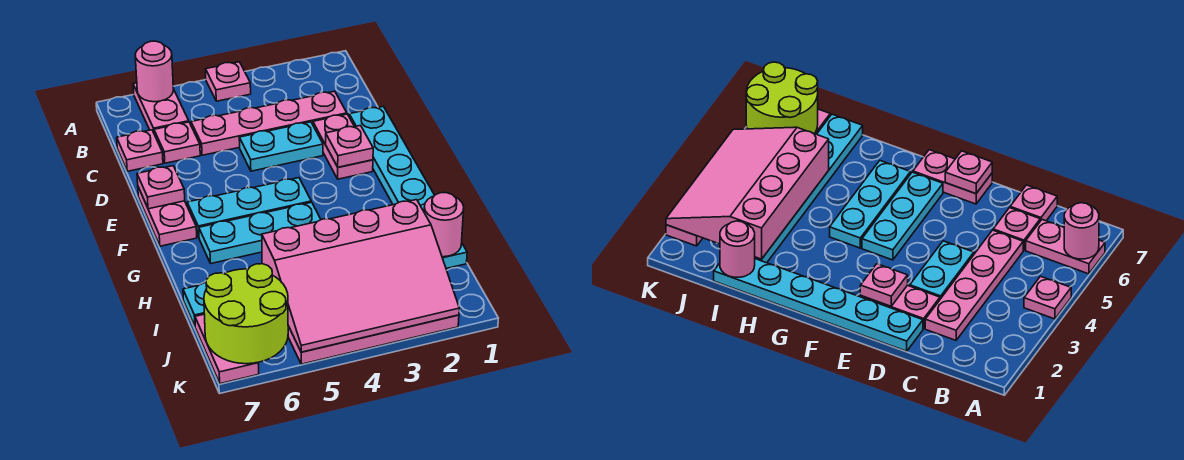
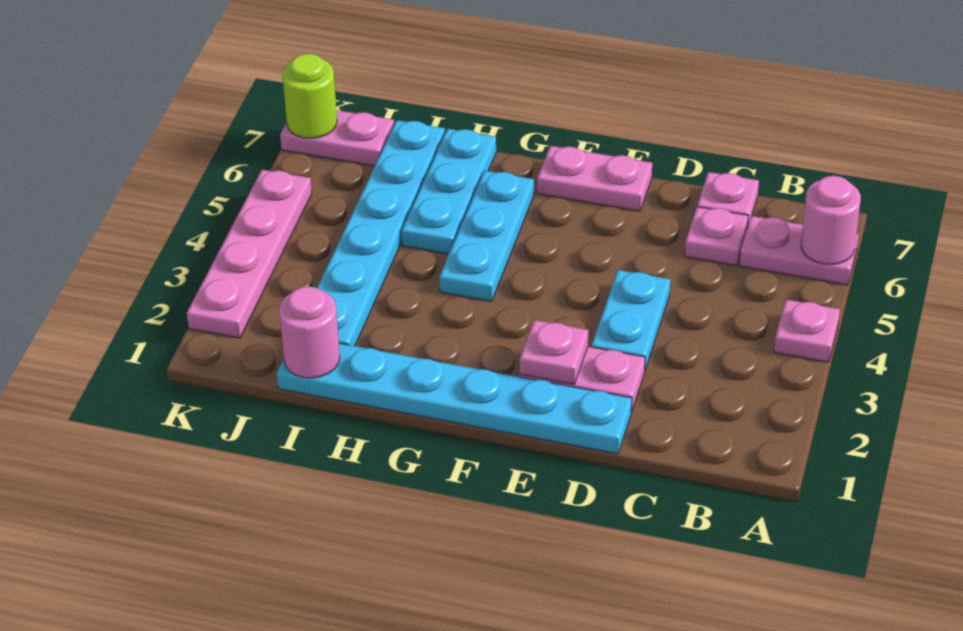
pink plate C2:C5 level 1 -> none
pink plate E7 level 2 -> none
cyan plate F4:F6 level 1 -> cyan plate H5:H7 level 1
pink slope I2:K5 level 2 top I -> none
lime round brick J6:K7 level 2 -> lime round brick K7 level 2

